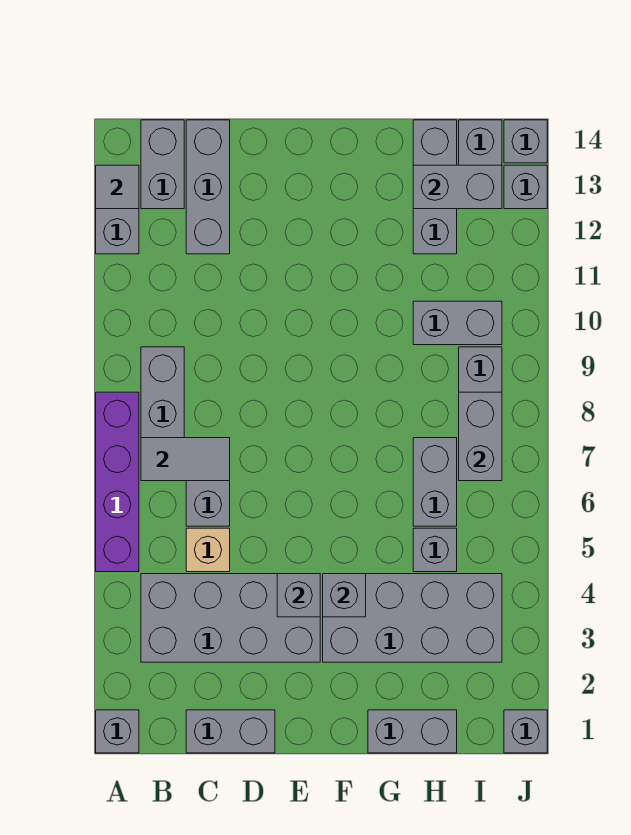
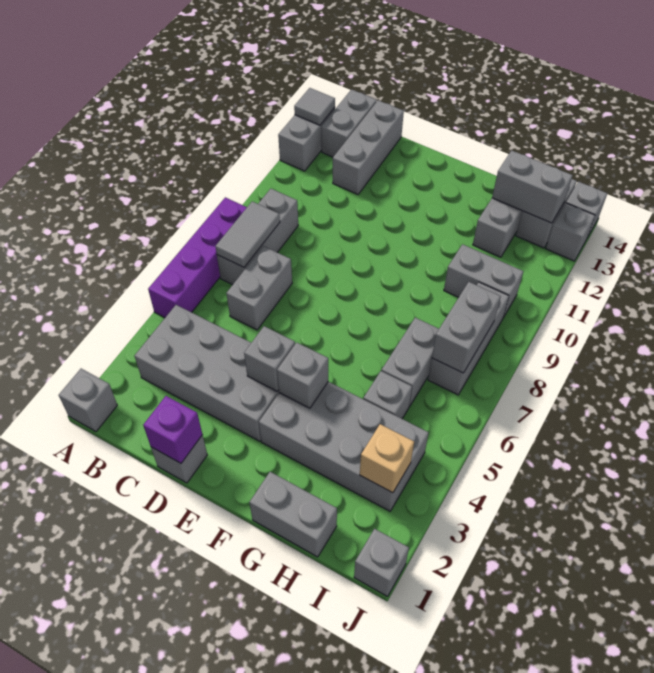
grey tile B7:C7 level 2 -> grey tile B7:B8 level 2
grey brick C1:D1 level 1 -> grey brick D1 level 1
tan brick C5 level 1 -> tan brick I3 level 2
none -> purple brick D1 level 2

